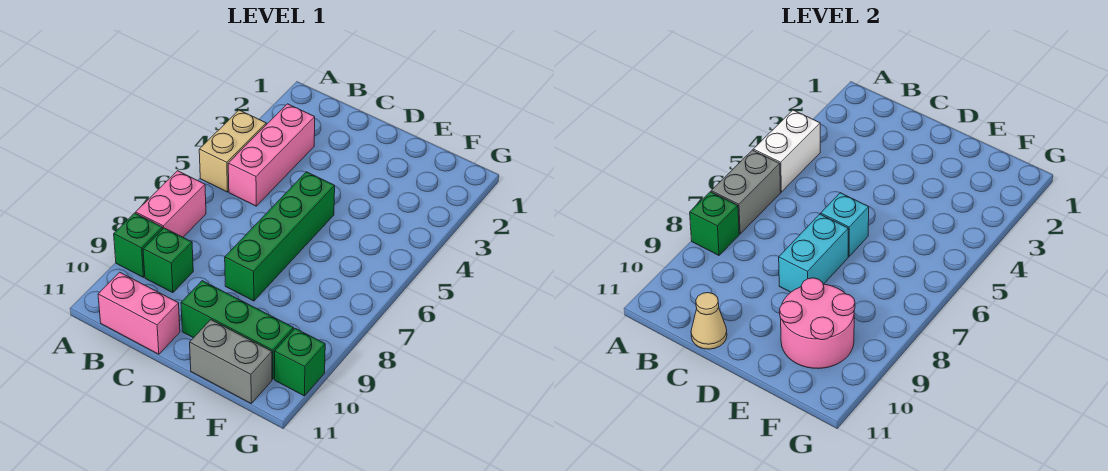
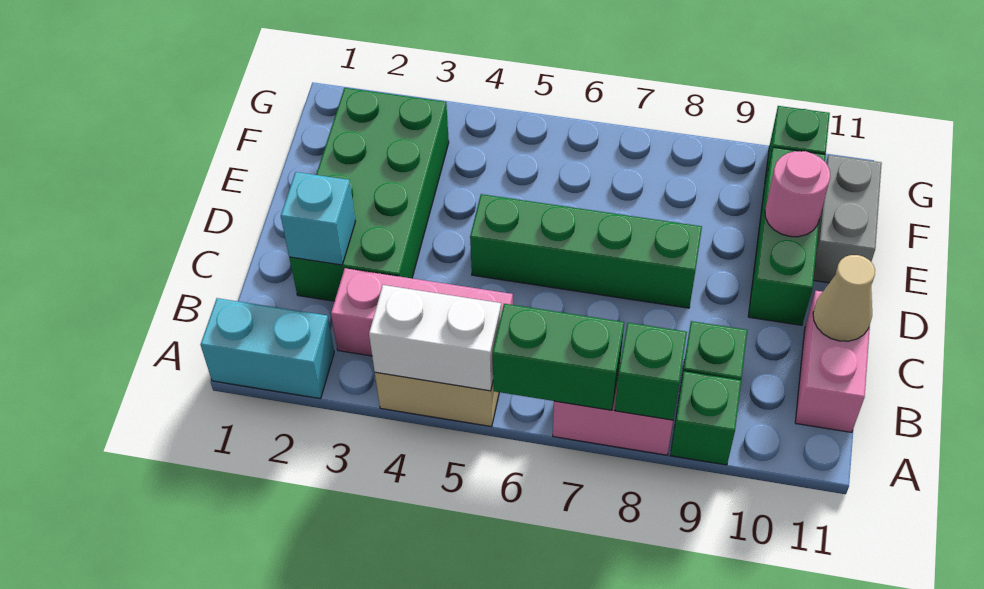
grey brick A6:A7 level 2 -> green brick A6:A7 level 2
none -> green brick C2:F3 level 1
cyan brick D6 level 2 -> cyan brick C2 level 2
cyan brick D7:D8 level 2 -> cyan brick A1:A2 level 1
pink round brick E9:F10 level 2 -> pink round brick E10 level 2

